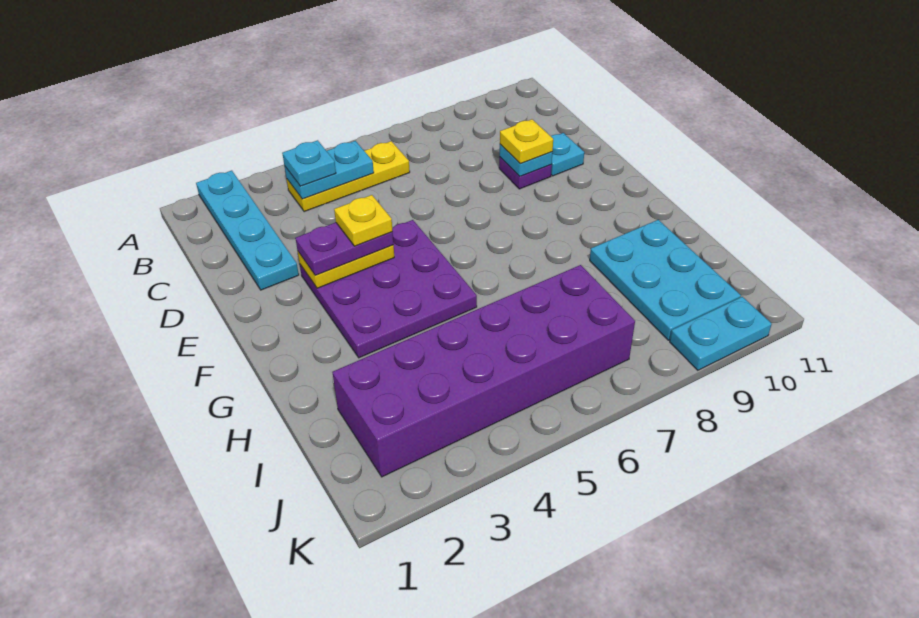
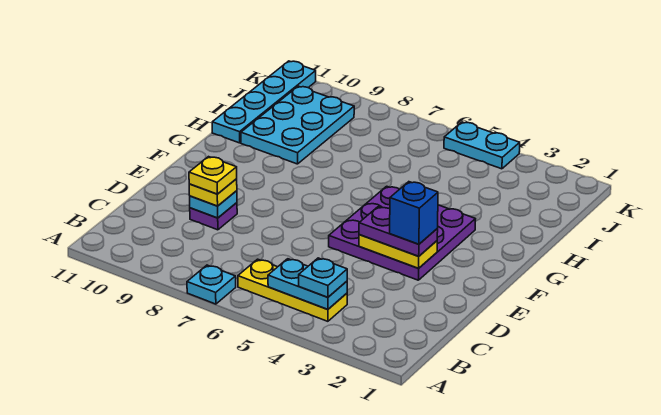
cyan plate A2:D2 level 1 -> cyan plate H11:K11 level 1
cyan plate D10 level 1 -> cyan plate A7 level 1
none -> blue brick E3 level 4
yellow plate E4 level 4 -> yellow plate D9 level 4
purple brick I2:J7 level 1 -> none
cyan plate K9:K10 level 1 -> cyan plate K4:K5 level 1

